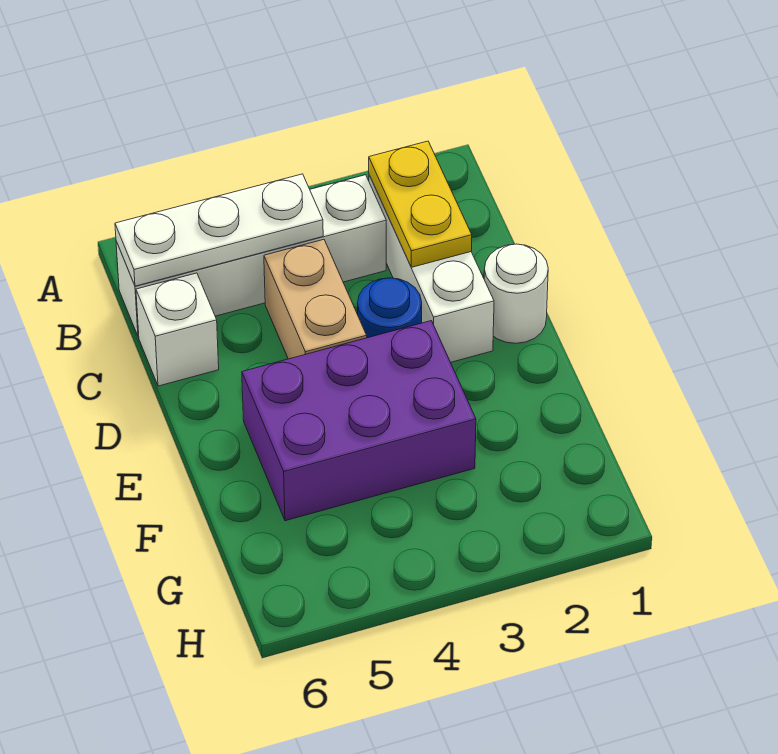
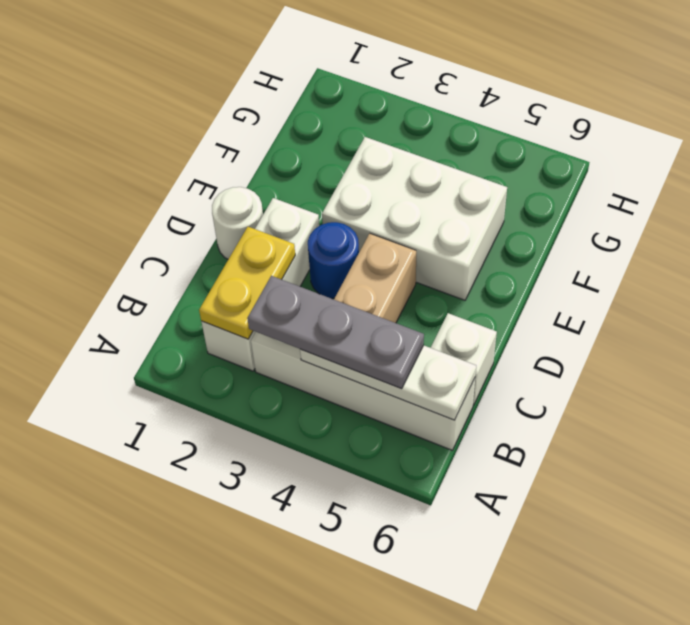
none -> grey plate B3:B5 level 3
purple brick E3:F5 level 1 -> white brick E3:F5 level 1

